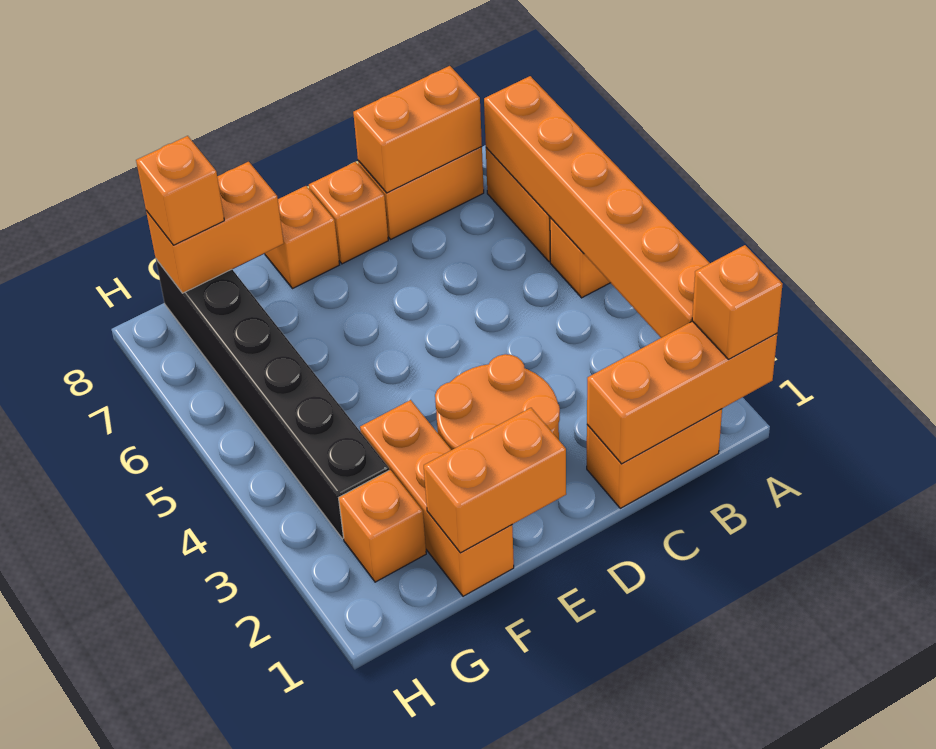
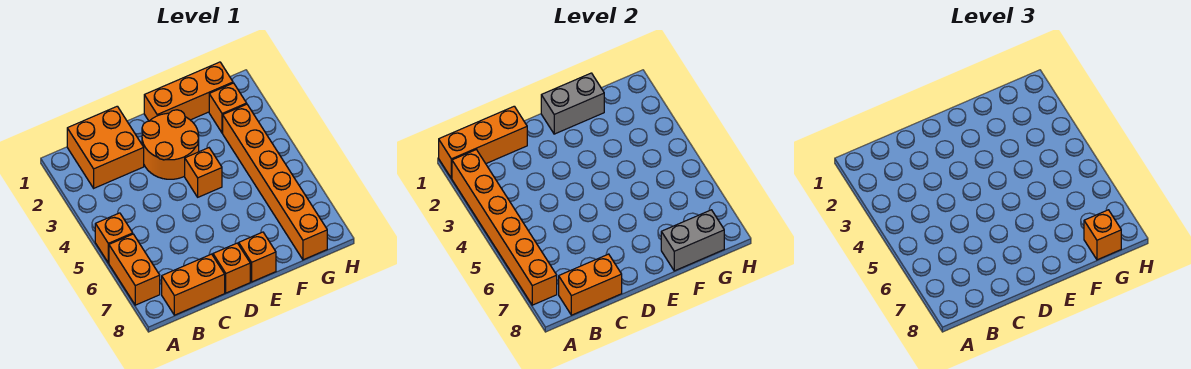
orange brick A1 level 3 -> orange brick E4 level 1
orange brick B1:C1 level 1 -> orange brick B1:C2 level 1
orange brick E1:F1 level 2 -> grey brick E1:F1 level 2
orange brick F1:F3 level 1 -> orange brick E1:G1 level 1
orange brick F8:G8 level 2 -> grey brick F8:G8 level 2
black brick G3:G8 level 1 -> orange brick G3:G8 level 1

